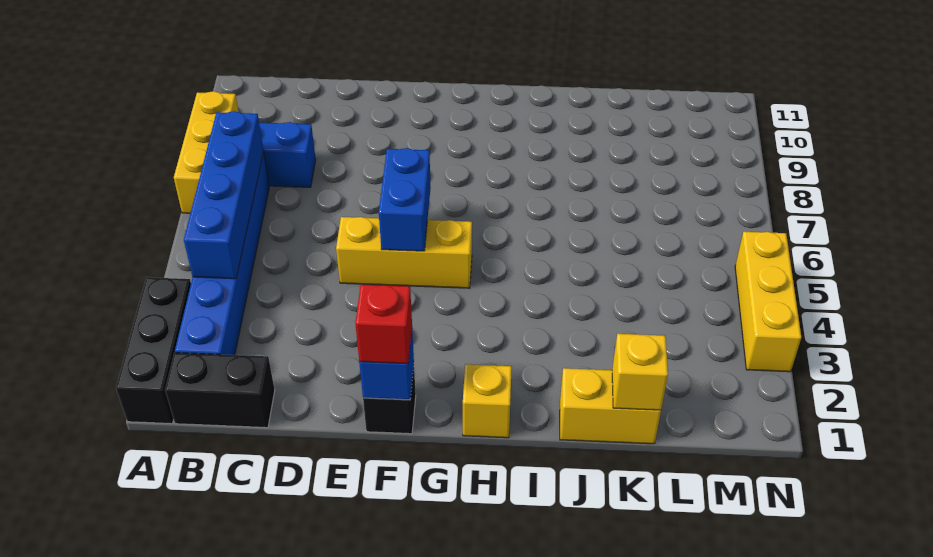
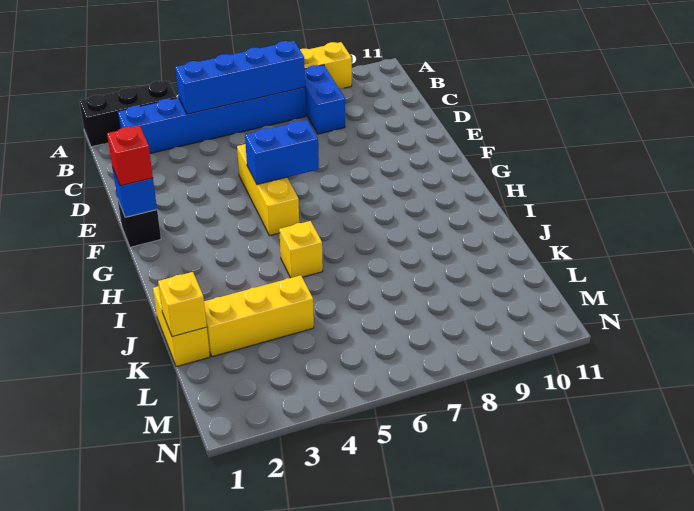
black brick B1:C1 level 1 -> none
yellow brick H1 level 1 -> yellow brick I5 level 1
yellow brick N3:N5 level 1 -> yellow brick K2:K4 level 1

